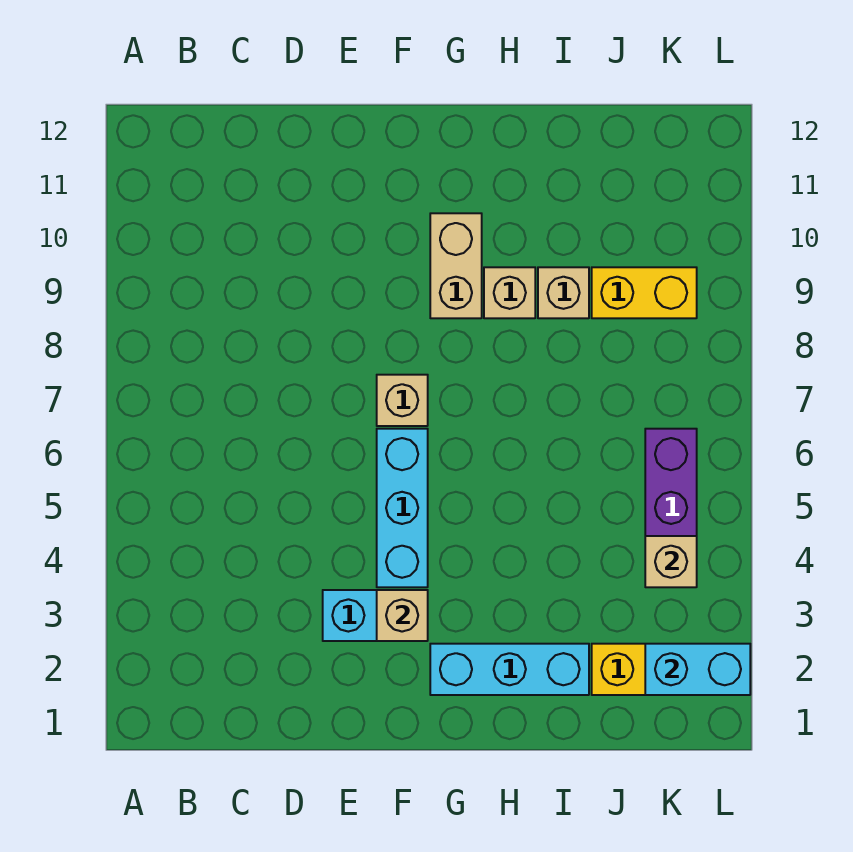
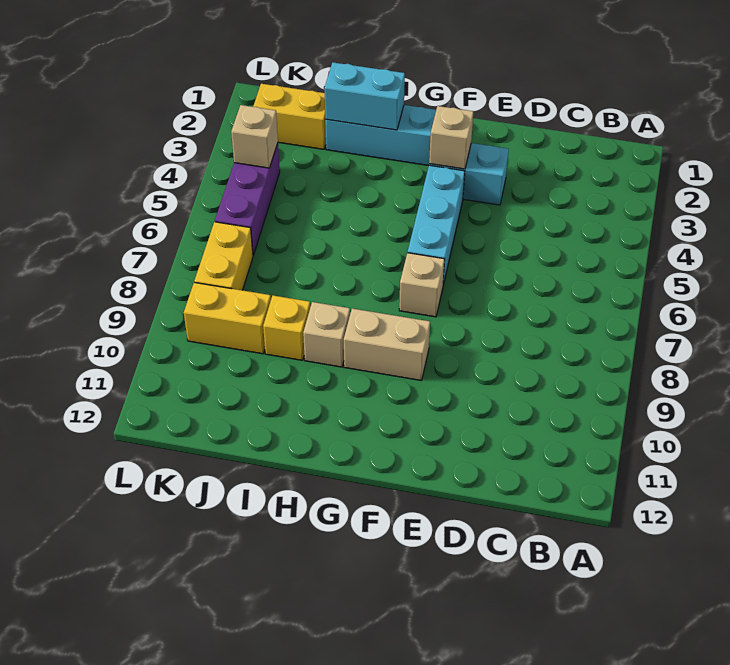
tan brick G9:G10 level 1 -> tan brick F9:G9 level 1
tan brick I9 level 1 -> yellow brick I9 level 1
cyan brick K2:L2 level 2 -> cyan brick H2:I2 level 2
none -> yellow brick K7:K8 level 1

